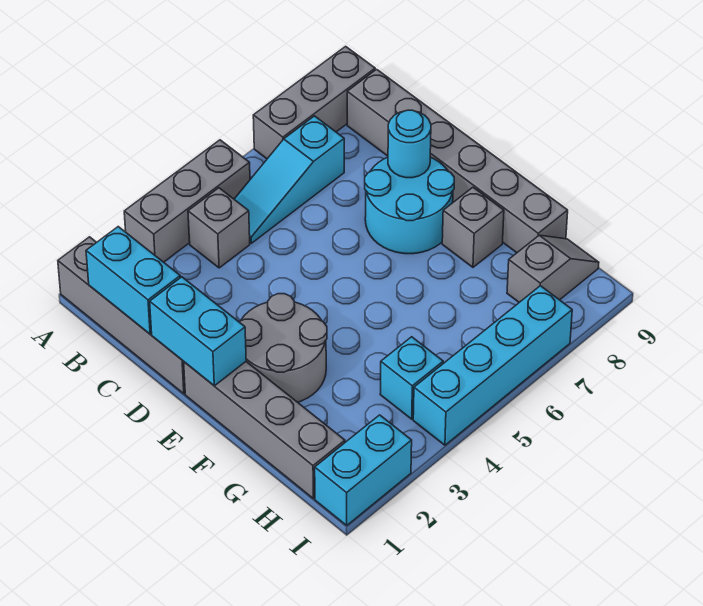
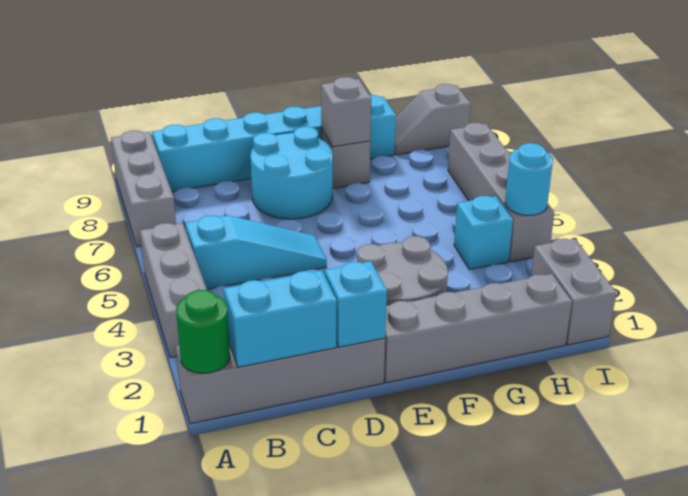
none -> green round brick A1 level 2
grey brick B4 level 1 -> grey brick F8 level 2
cyan slope B5:B7 level 1 top 7 -> cyan slope B5:D5 level 1 top B
grey brick B9:G9 level 1 -> cyan brick B9:G9 level 1
cyan brick D1:E1 level 2 -> cyan brick D1 level 2
cyan round brick D8 level 2 -> cyan round brick I4 level 2
grey slope H8:H9 level 1 top 8 -> grey slope H9:I9 level 1 top I
cyan brick I1:I2 level 1 -> grey brick I1:I2 level 1
cyan brick I4:I7 level 1 -> grey brick I4:I7 level 1

